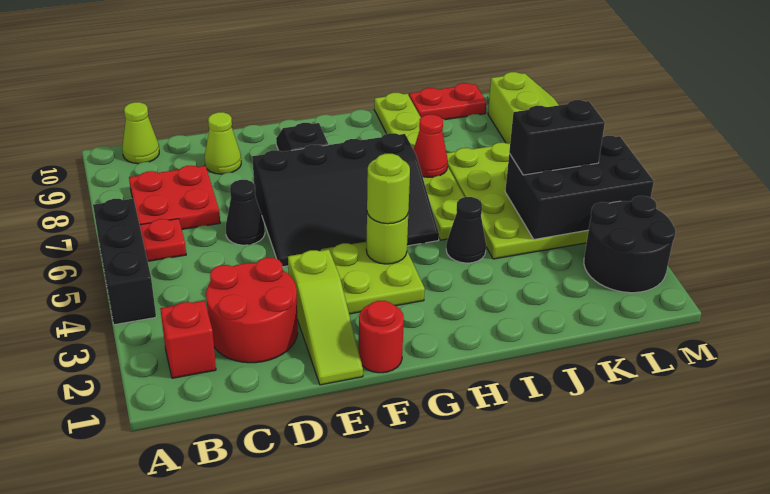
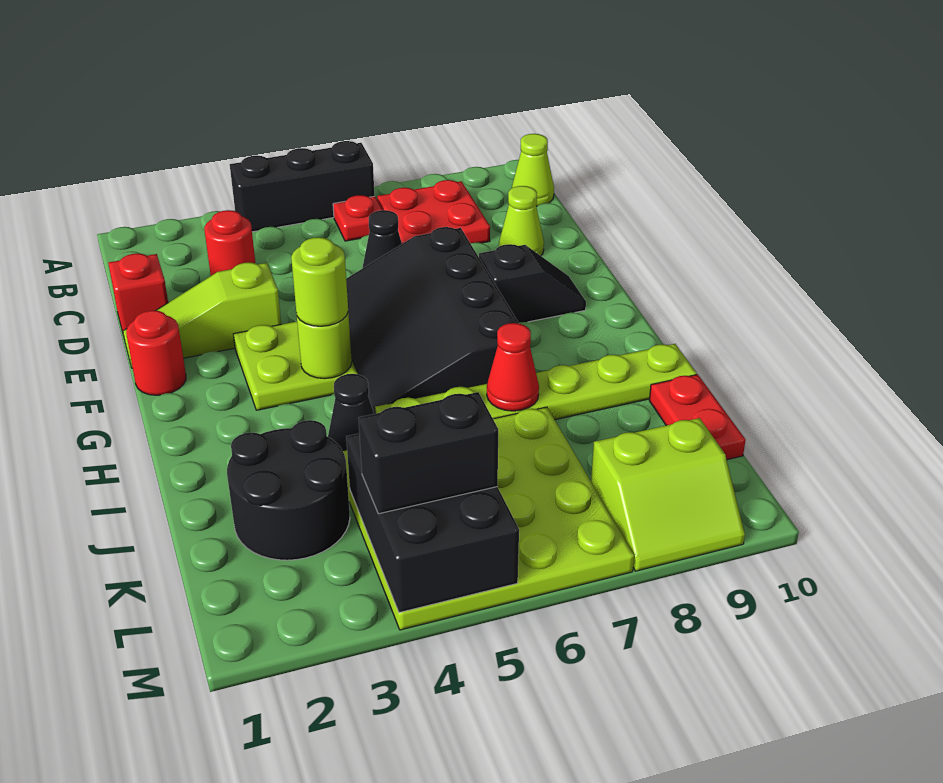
red brick B2 level 1 -> red brick D1 level 1
red round brick C2:D3 level 1 -> red round brick C3 level 1
black brick K5:L5 level 3 -> black brick L4:L5 level 3
black round brick L2:M3 level 1 -> black round brick J2:K3 level 1

